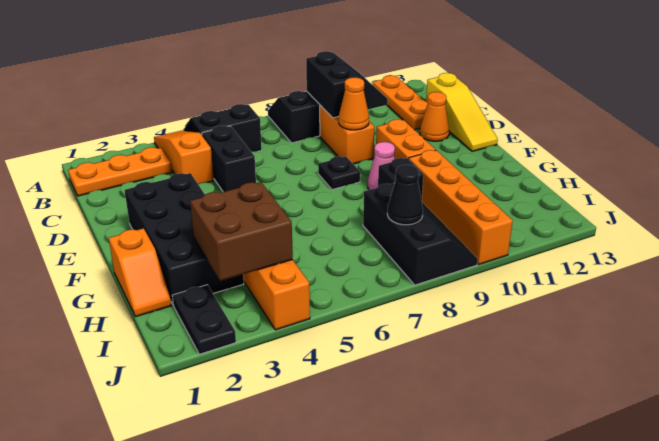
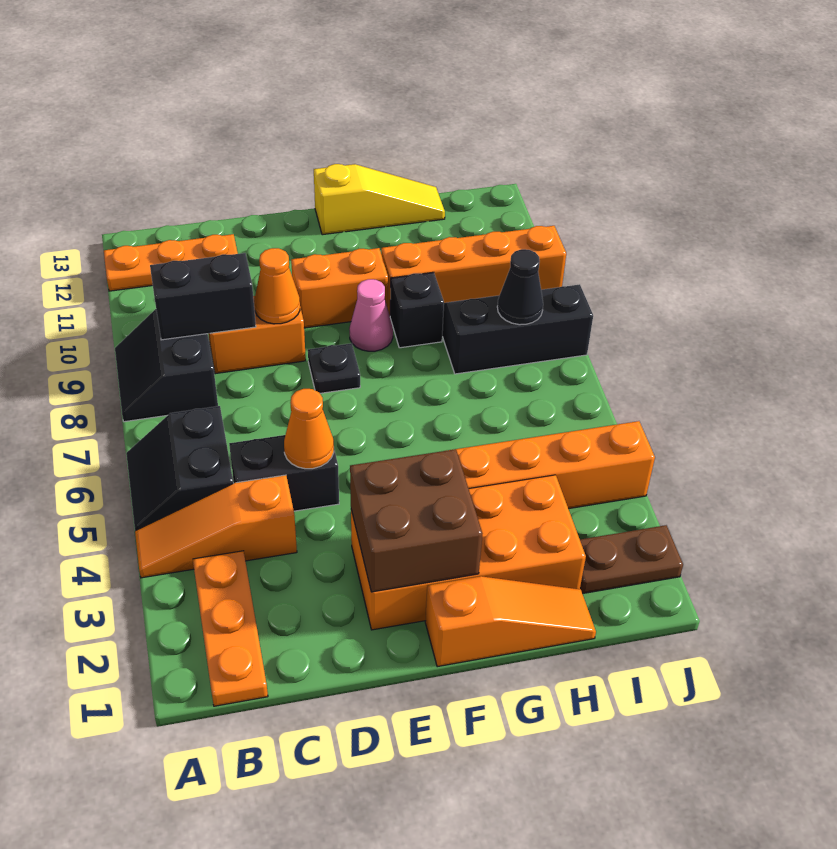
yellow slope C13:E13 level 1 top C -> yellow slope F13:H13 level 1 top F
orange cone D12 level 1 -> orange cone D5 level 2
black brick E2:H3 level 1 -> orange brick E2:H3 level 1
orange slope G1:H1 level 1 top G -> orange slope F1:H1 level 1 top F
brown brick H3:I4 level 2 -> brown brick E2:F3 level 2
black plate I2:J2 level 1 -> brown plate I2:J2 level 1

